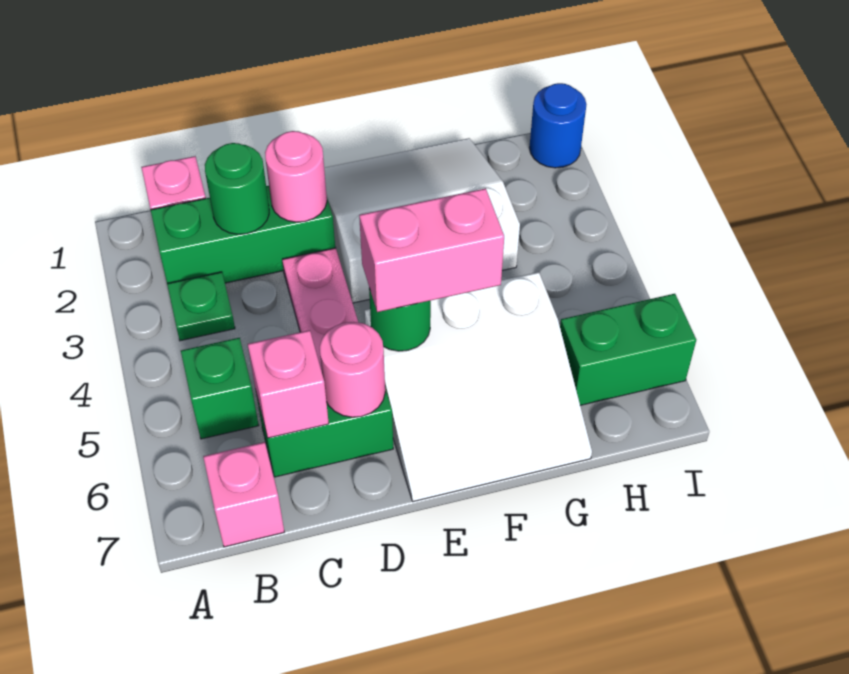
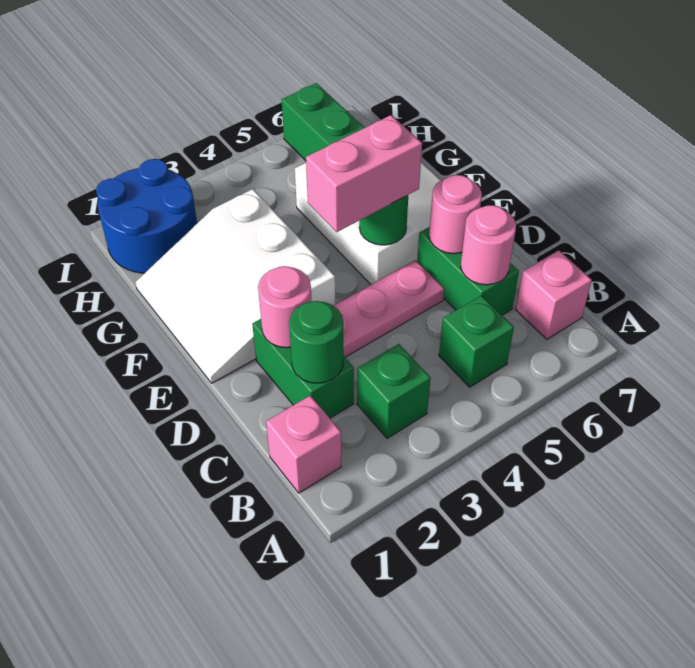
green brick B2:D2 level 1 -> green brick C2:D2 level 1
green plate B3 level 1 -> green brick B3 level 1
pink brick C6 level 2 -> pink round brick C6 level 2
pink brick E5:F5 level 3 -> pink brick E4:E5 level 3
blue round brick I1 level 1 -> blue round brick H1:I2 level 1

